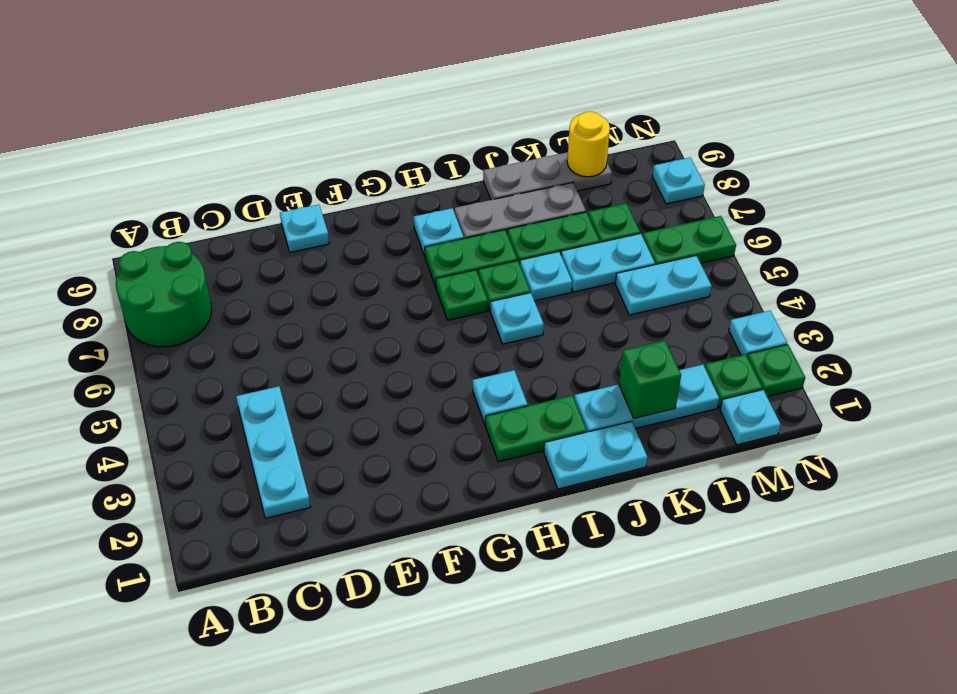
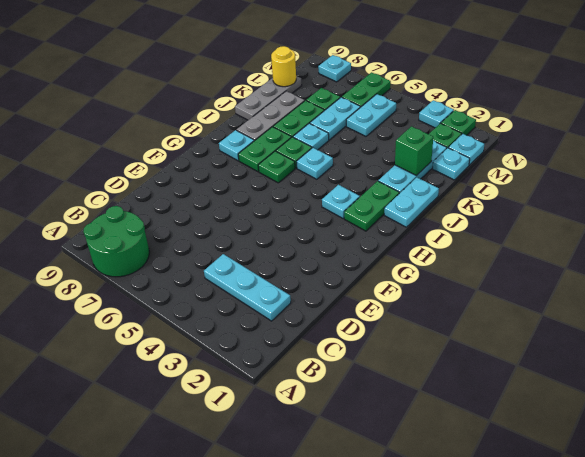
cyan plate E9 level 1 -> cyan plate L1 level 1

